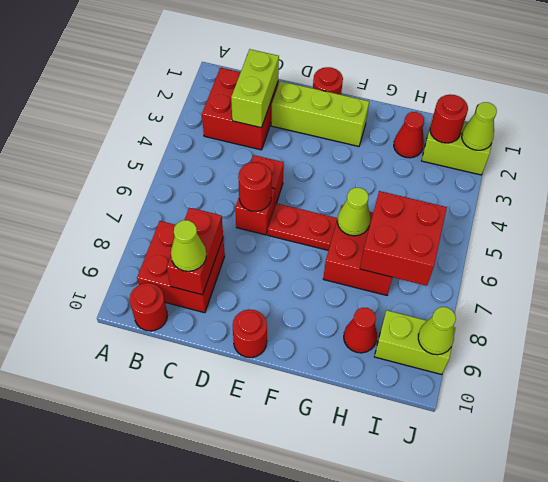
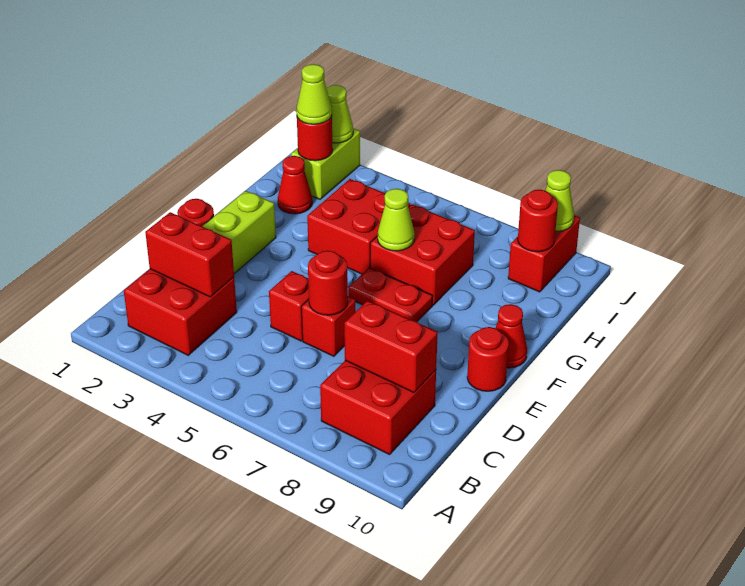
red round brick B10 level 1 -> red round brick I9 level 2
lime brick C2:C3 level 2 -> red brick C2:C3 level 2
lime cone C9 level 3 -> lime cone I2 level 3
red plate E6:F6 level 1 -> red plate F6:F7 level 1
red brick H6:I7 level 2 -> red brick G4:H5 level 1
red cone H9 level 1 -> red cone F10 level 1
lime brick I9:J9 level 1 -> red brick I9:J9 level 1

